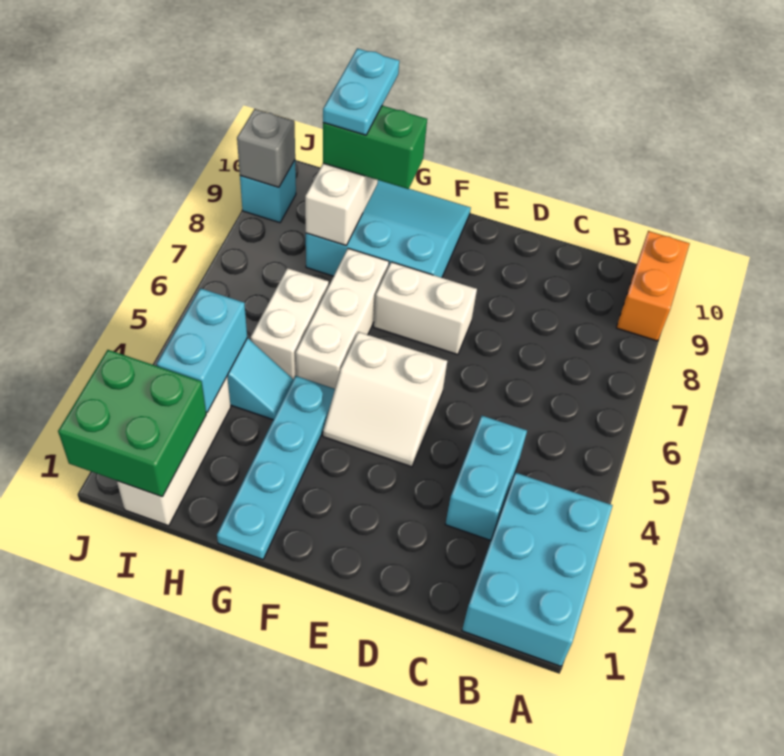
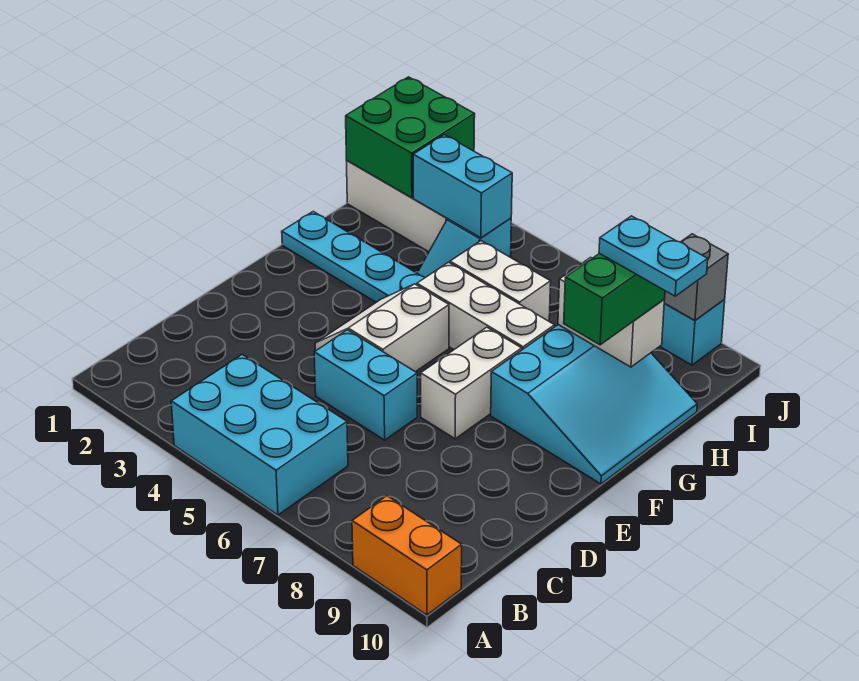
cyan brick A1:B3 level 1 -> cyan brick A4:B6 level 1
cyan brick C3:C4 level 1 -> cyan brick D5:D6 level 1

